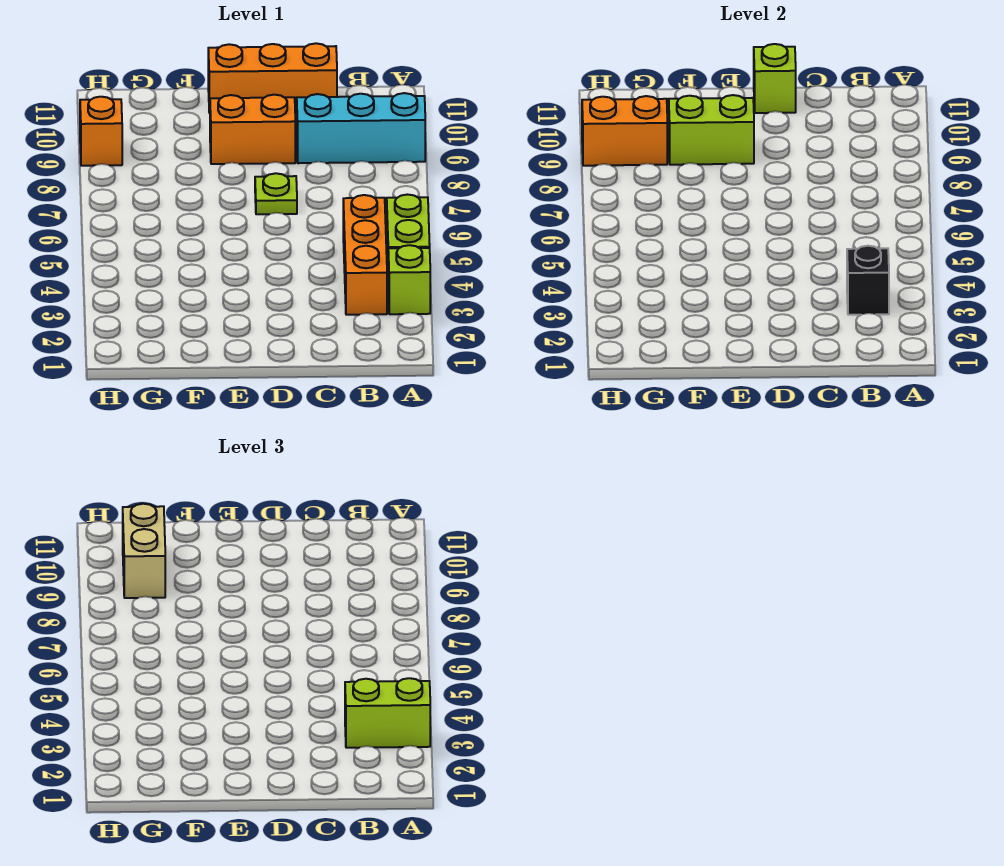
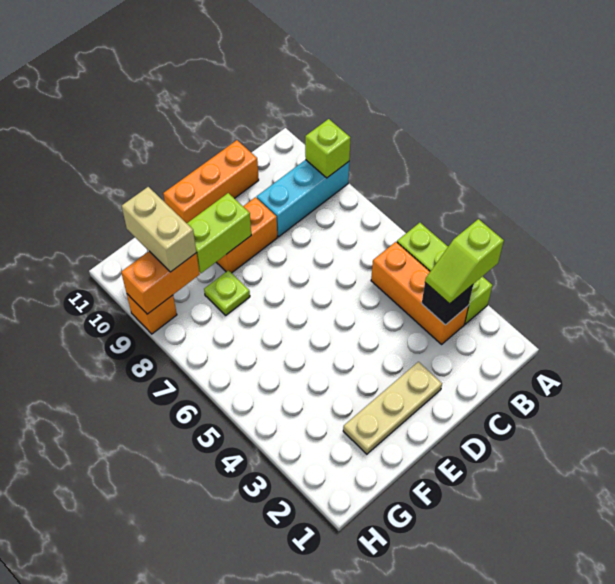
lime brick A3:B3 level 3 -> lime slope A3:B3 level 3 top A
none -> tan plate D2:F2 level 1
lime plate D7 level 1 -> lime plate F8 level 1
lime brick D11 level 2 -> lime brick A9 level 2

